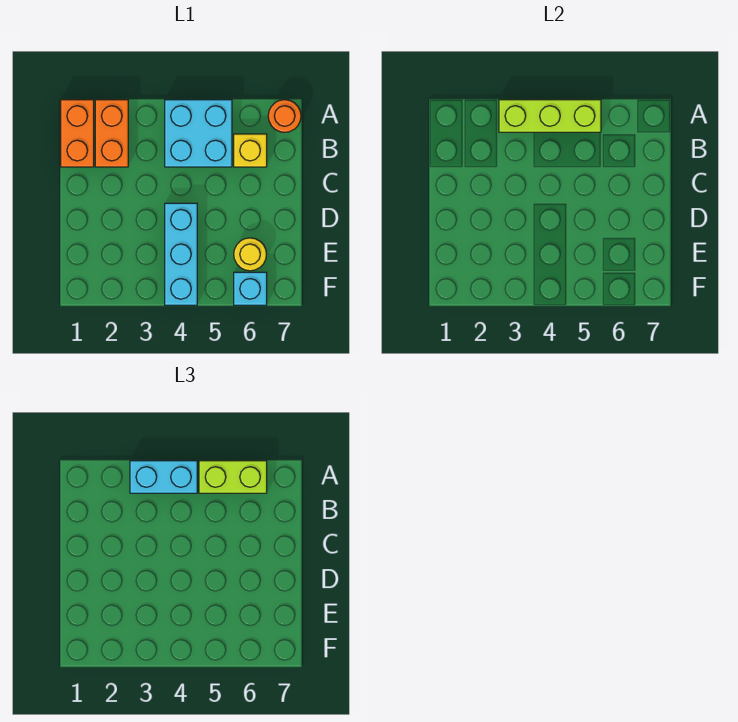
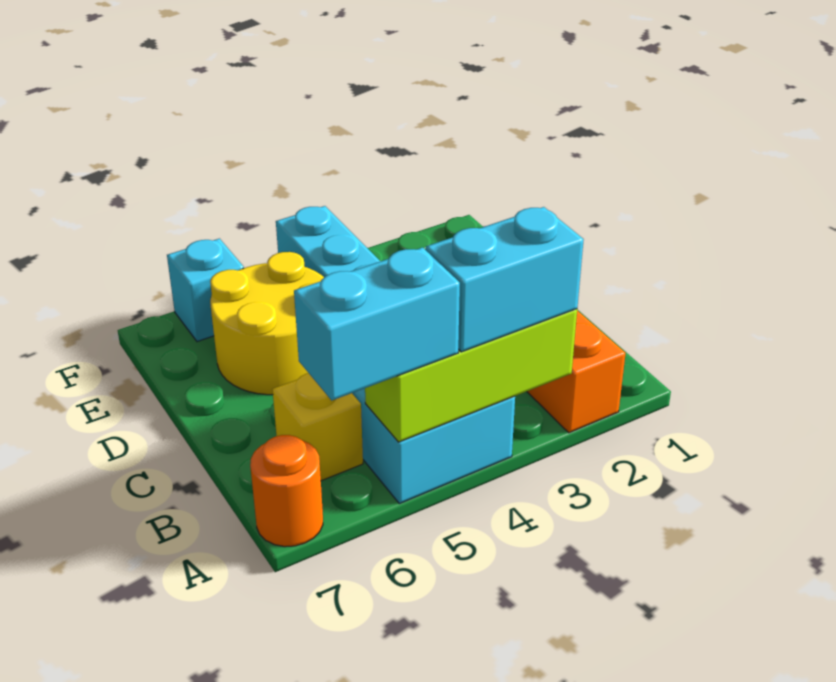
orange brick A1:B1 level 1 -> none
lime brick A5:A6 level 3 -> cyan brick A5:A6 level 3
yellow round brick E6 level 1 -> yellow round brick D5:E6 level 1

